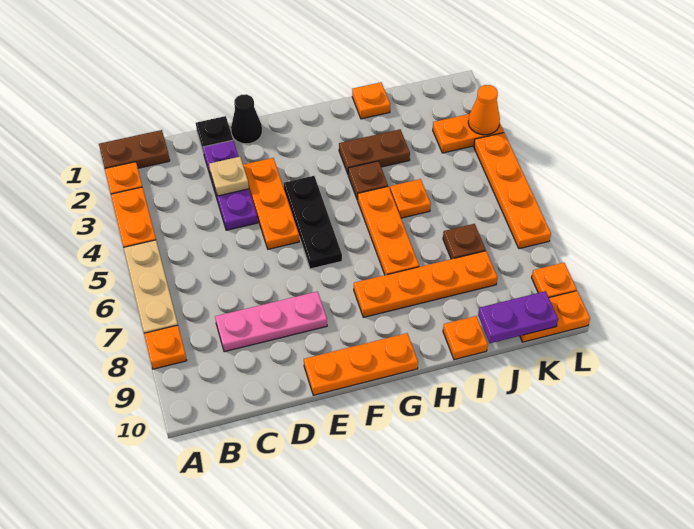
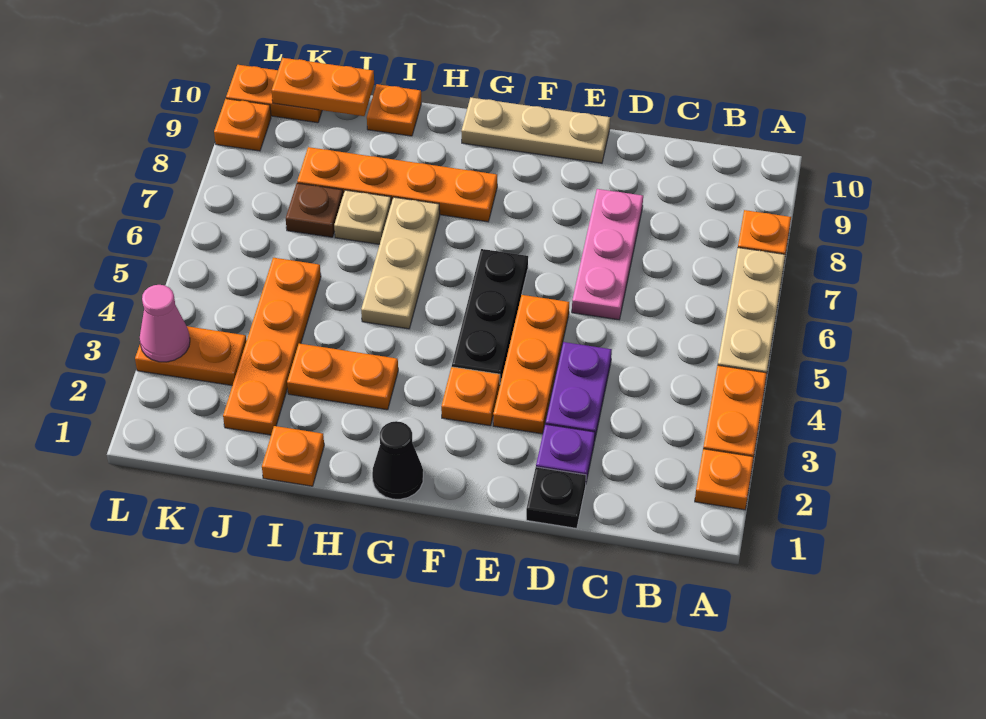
brown plate A1:B1 level 1 -> none
pink plate C8:E8 level 1 -> pink plate D6:D8 level 1
tan plate D3 level 2 -> tan plate I7 level 1
black cone E1 level 1 -> black cone G1 level 1
orange plate E10:G10 level 1 -> tan plate E10:G10 level 1
brown plate H3:I3 level 1 -> orange plate H3:I3 level 1
brown plate H4 level 1 -> none
orange plate H5:H7 level 1 -> tan plate H5:H7 level 1
orange plate I5 level 1 -> orange plate F3 level 1
purple plate J10:K10 level 2 -> orange plate J10:K10 level 2
orange cone L3 level 2 -> pink cone L3 level 2
orange plate L4:L7 level 1 -> orange plate J2:J5 level 1

